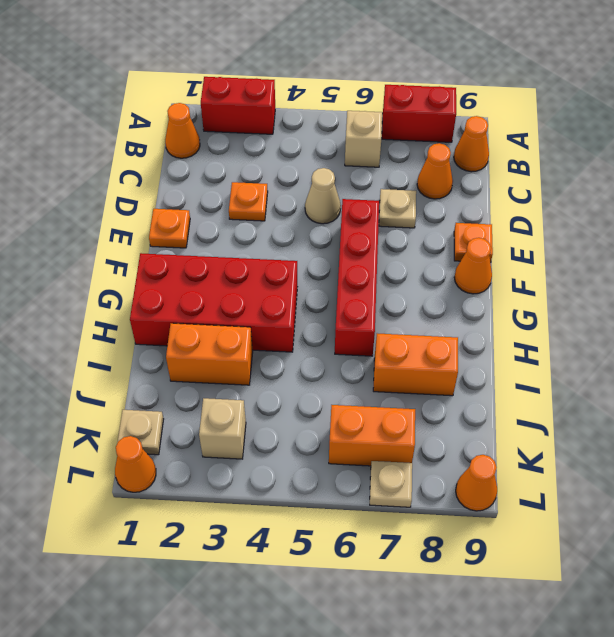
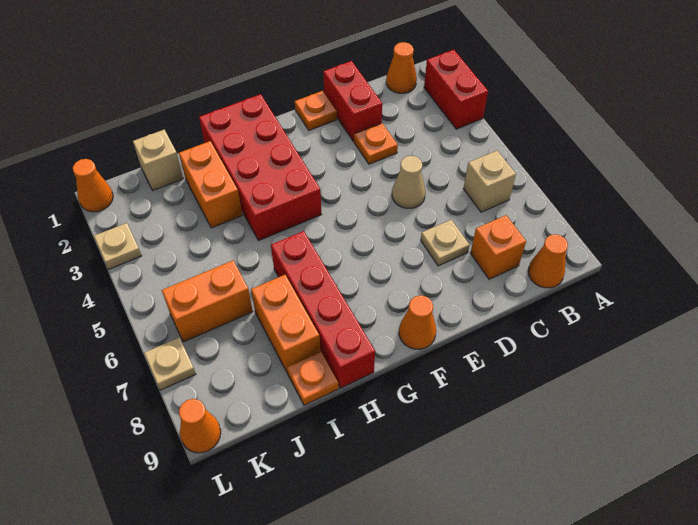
red brick A7:A8 level 1 -> red brick D1:D2 level 1
orange cone C8 level 1 -> orange brick C8 level 1
red brick E6:H6 level 1 -> red brick H6:H9 level 1
orange plate E9 level 1 -> orange plate I9 level 1
tan plate K1 level 1 -> tan plate L3 level 1
tan brick K3 level 1 -> tan brick J1 level 1
orange brick K6:K7 level 1 -> orange brick J6:K6 level 1

